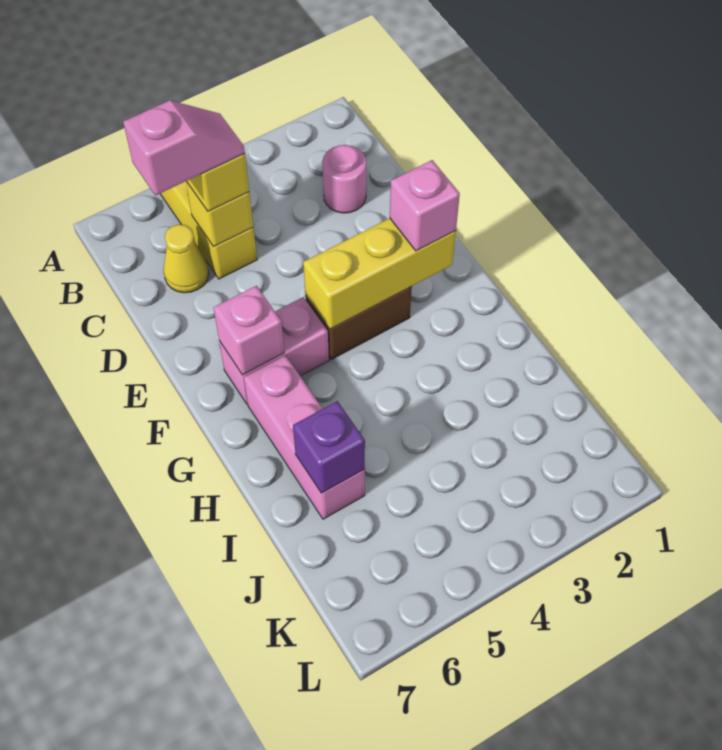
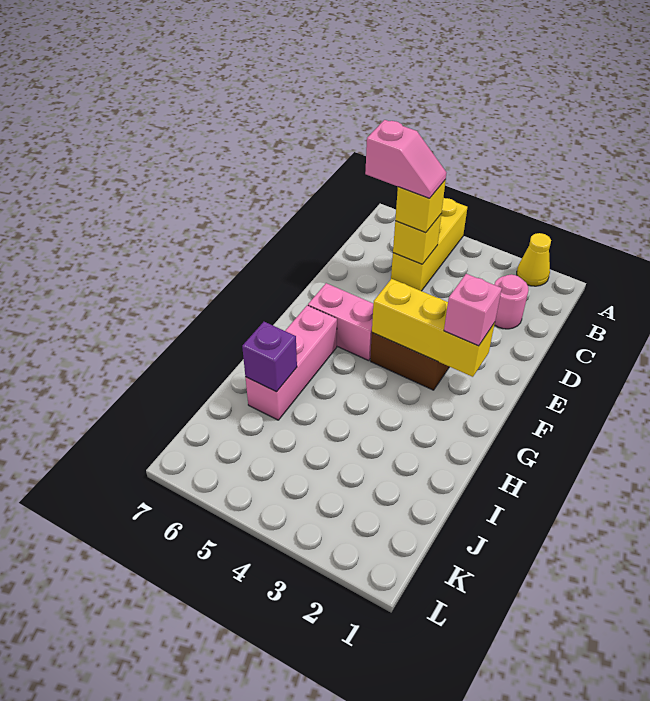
yellow cone C6 level 1 -> yellow cone A2 level 1
pink brick F6 level 2 -> none

